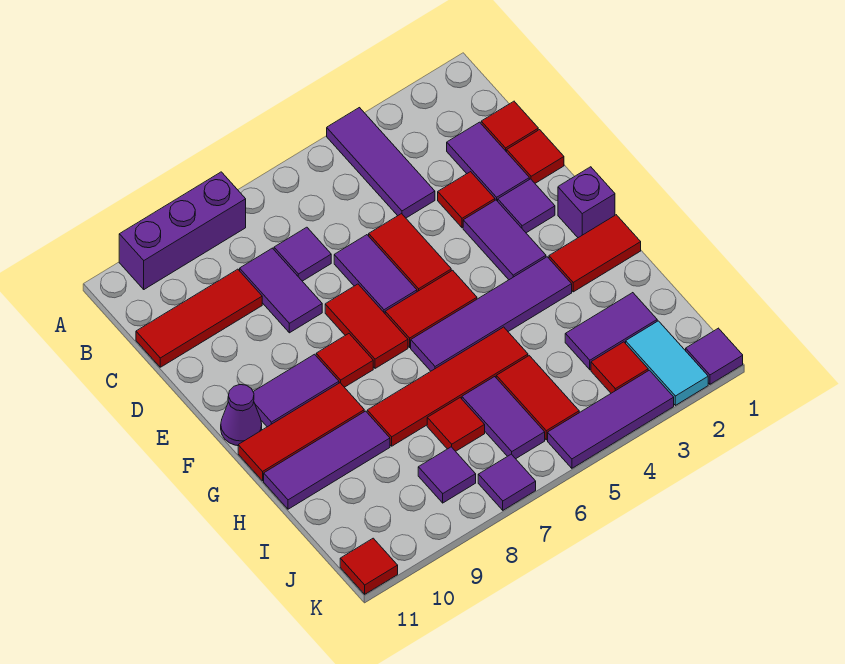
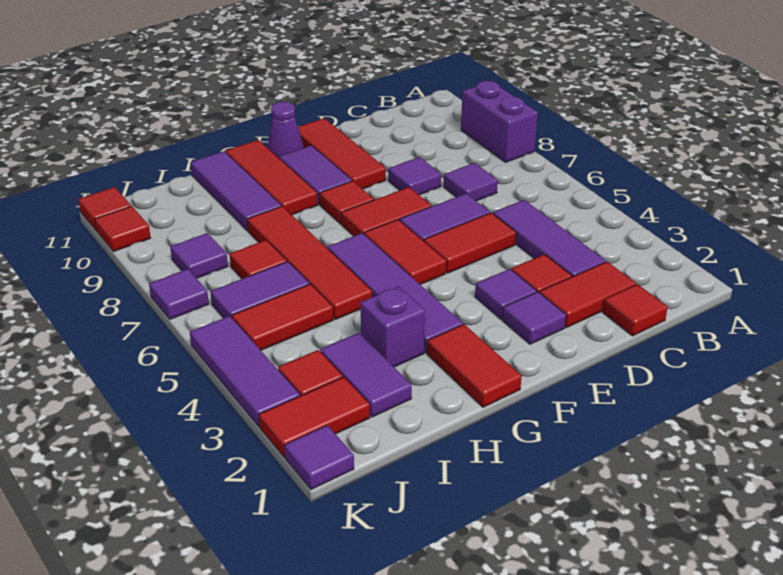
purple tile A4:C4 level 1 -> purple tile C3:C5 level 1
purple brick A8:A10 level 1 -> purple brick A8:A9 level 1
purple tile C2:D2 level 1 -> red tile C2:D2 level 1
purple tile C8:D8 level 1 -> purple tile D8 level 1
red tile C9:C11 level 1 -> red tile E9:E11 level 1
red tile D1 level 1 -> red tile K10 level 1
purple tile E3:F3 level 1 -> purple tile E3 level 1
purple brick F1 level 1 -> purple brick H3 level 1
cyan tile J2:K2 level 1 -> red tile J2:K2 level 1

